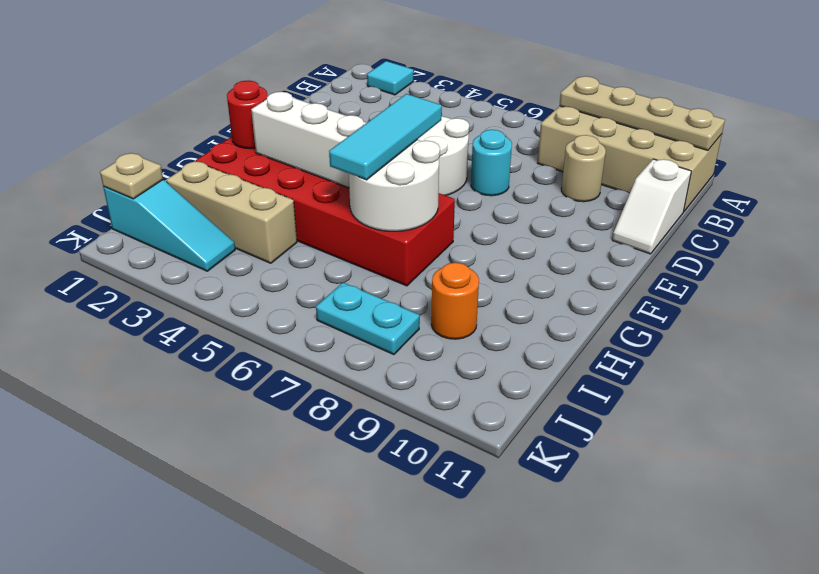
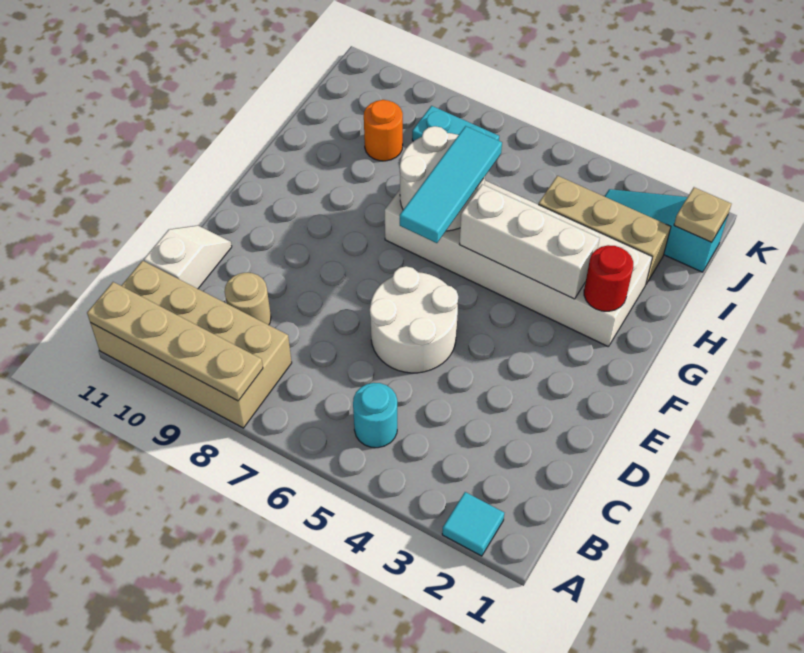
cyan round brick D7 level 1 -> cyan round brick B5 level 1
red brick G2:H7 level 1 -> white brick G2:H7 level 1

